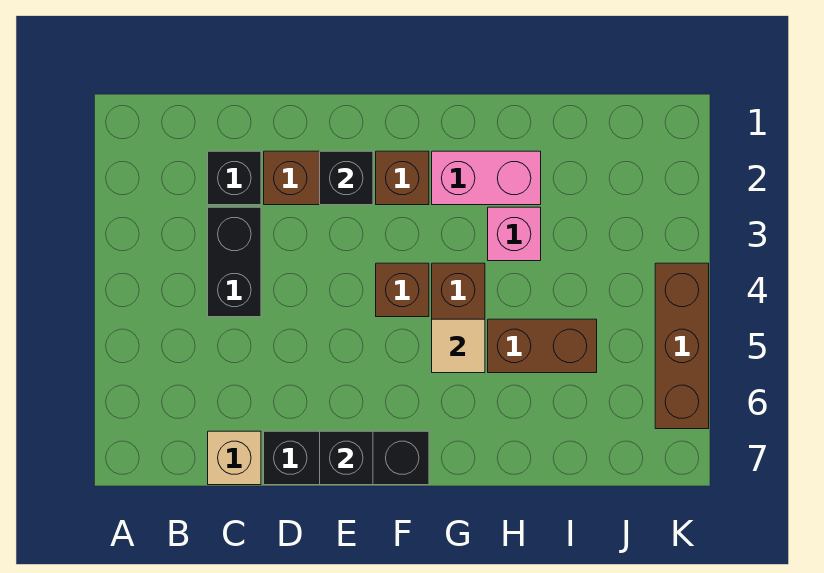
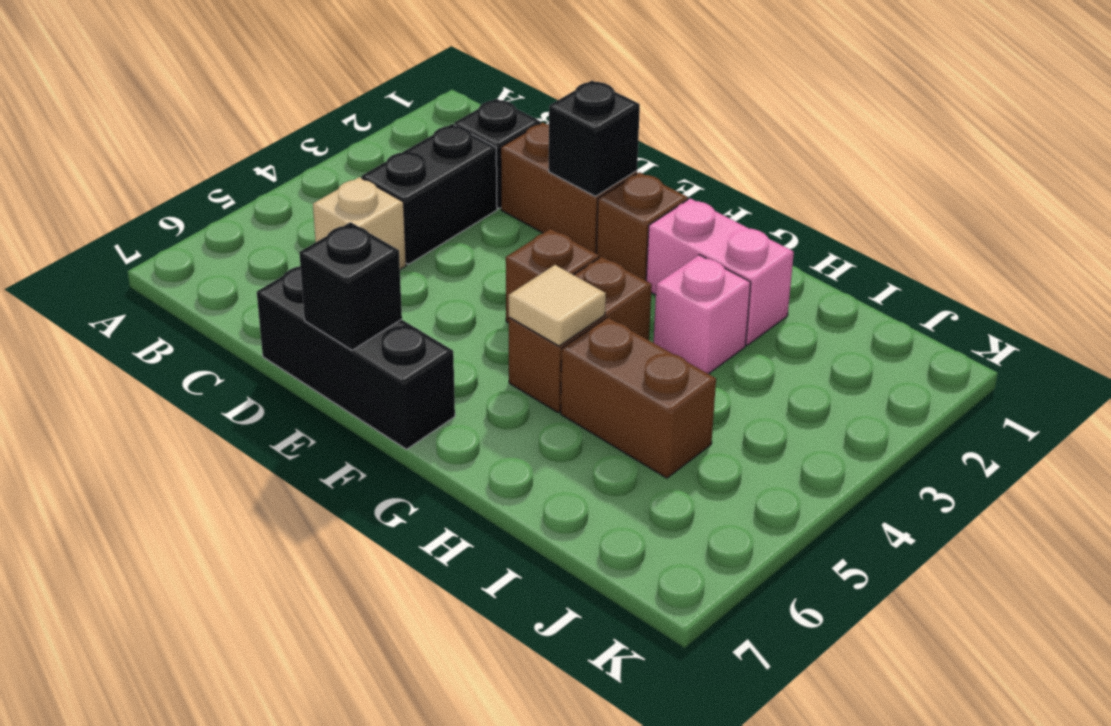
tan brick C7 level 1 -> tan brick C5 level 1
brown brick K4:K6 level 1 -> none

